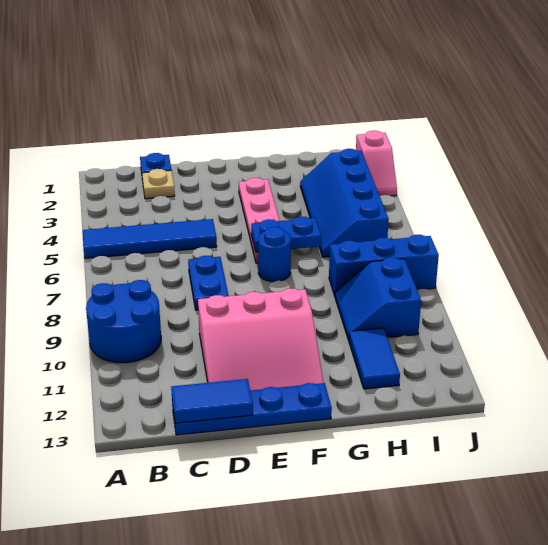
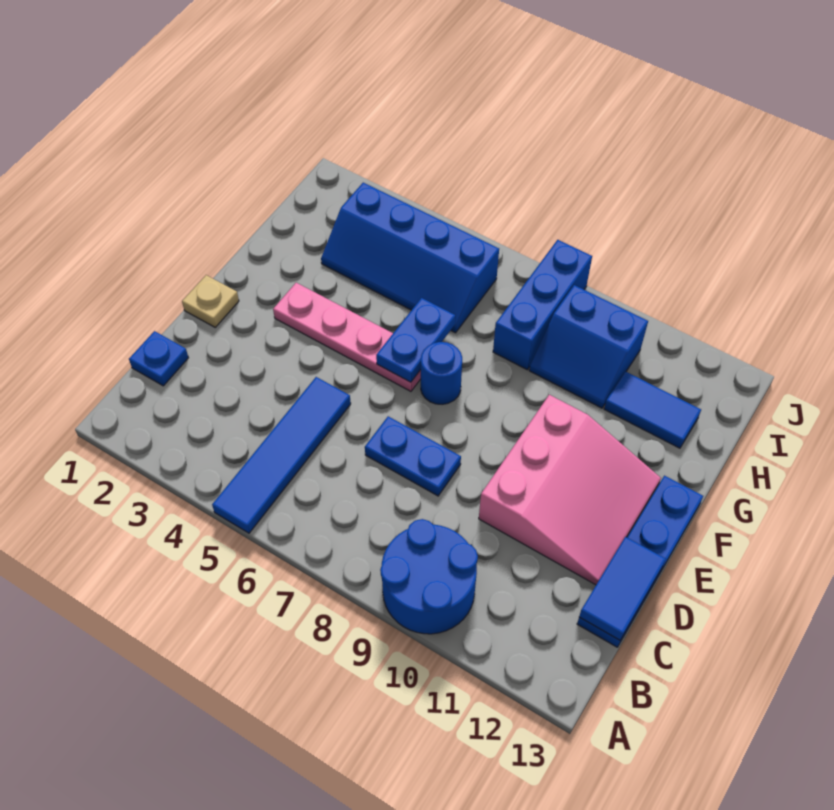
tan plate C2 level 1 -> tan plate E1 level 1
pink slope J2:J3 level 1 top 2 -> none

